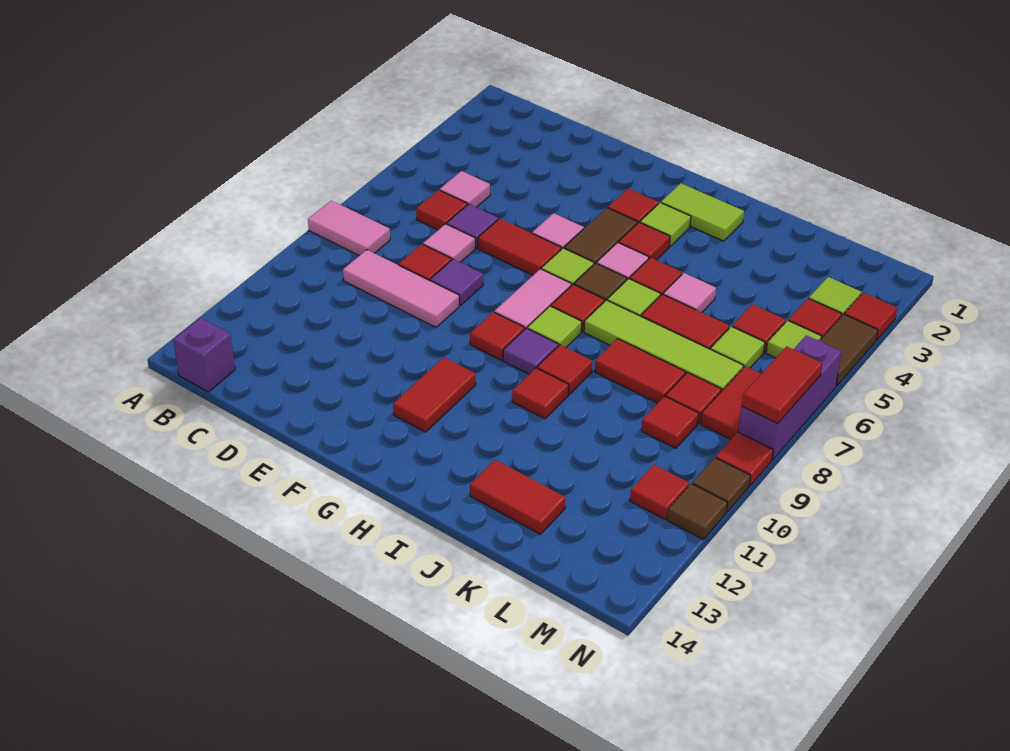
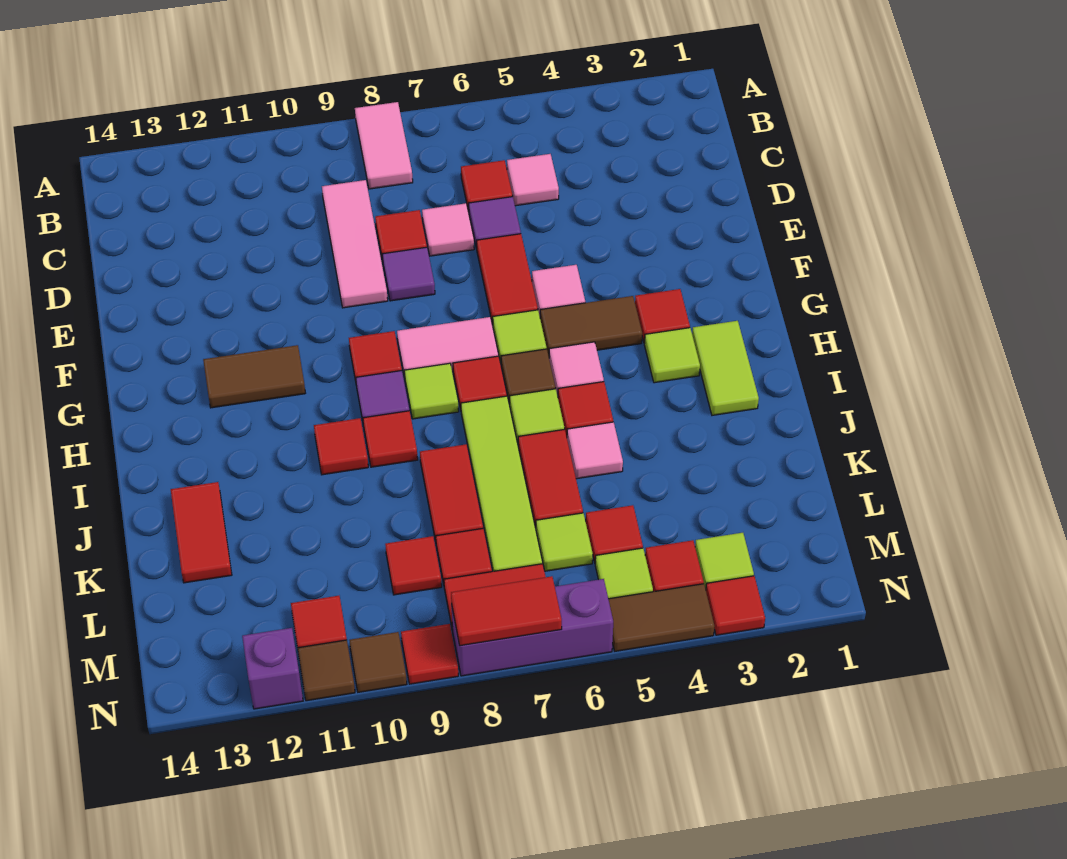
purple brick B14 level 1 -> purple brick N12 level 1
red tile G11:G12 level 1 -> brown tile G11:G12 level 1
red tile H4 level 1 -> none

